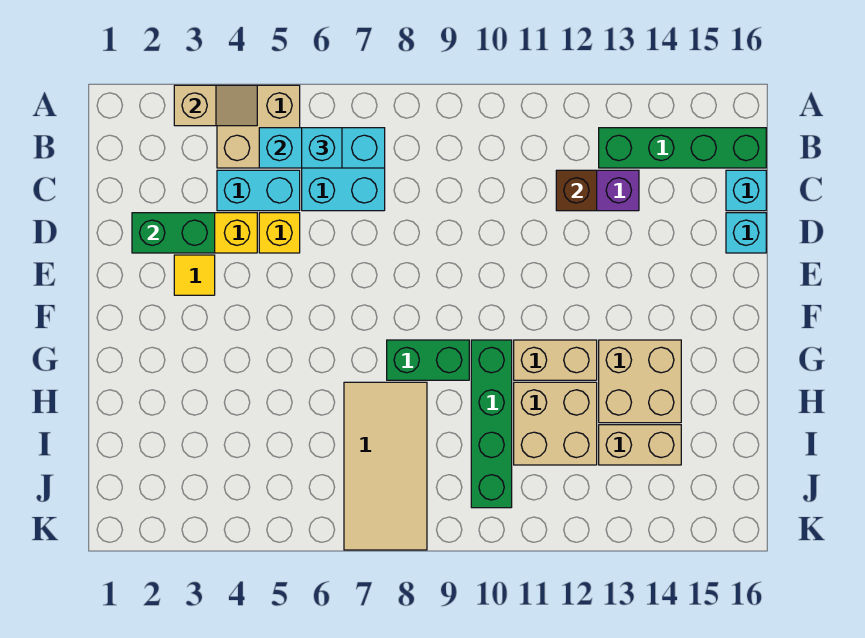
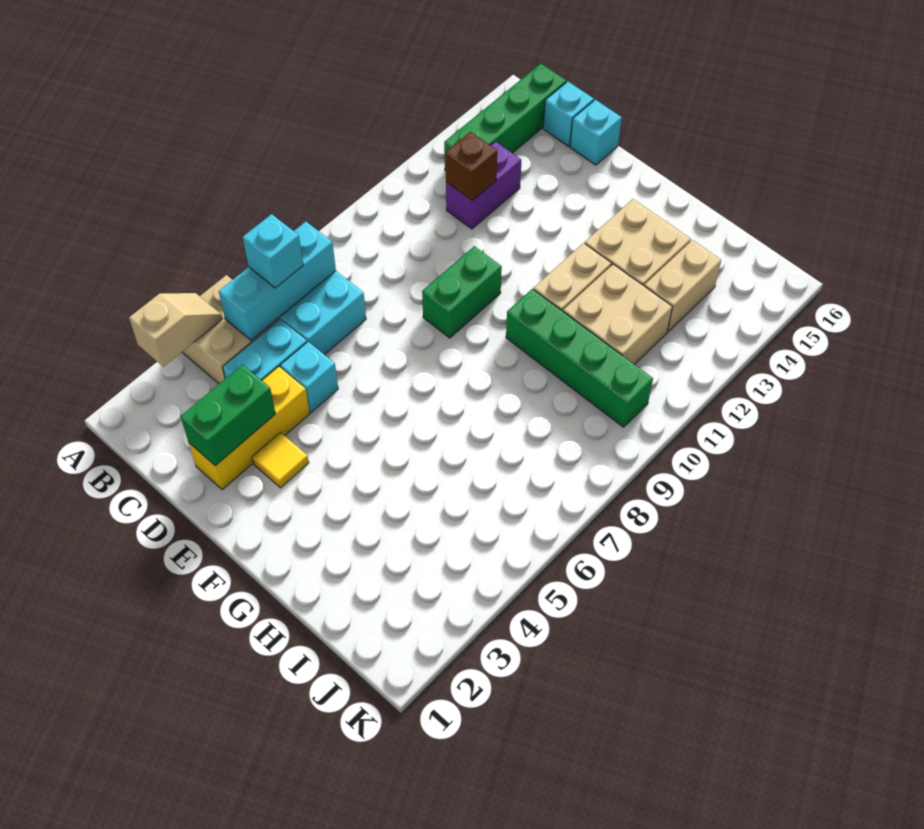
yellow brick D5 level 1 -> cyan brick D5 level 1
green brick G8:G9 level 1 -> green brick E9:E10 level 1
tan tile H7:K8 level 1 -> none

